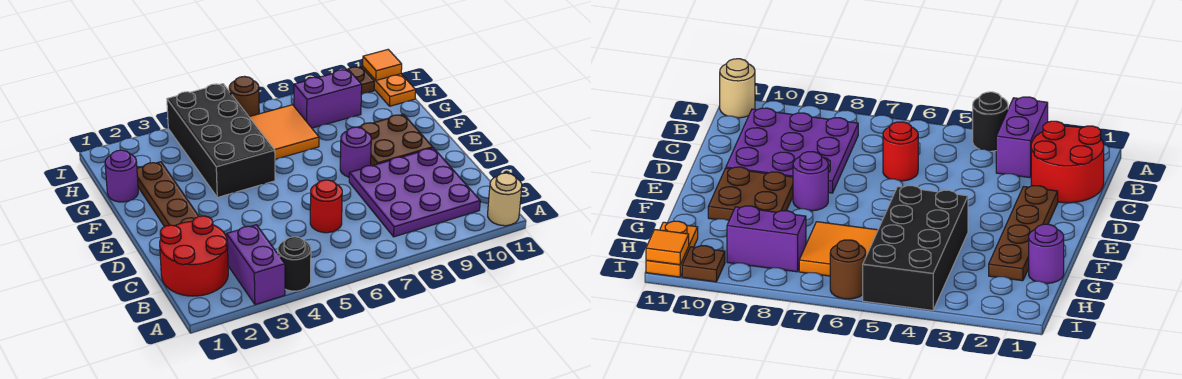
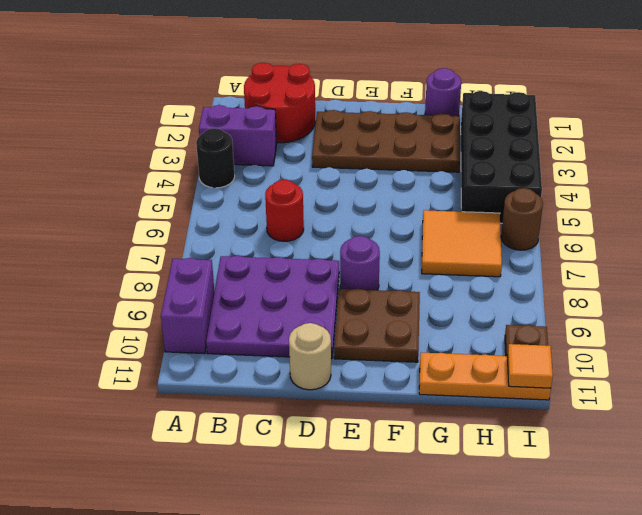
tan round brick A11 level 1 -> tan round brick D11 level 1
brown plate D2:G2 level 1 -> brown plate D2:G3 level 1
black brick F4:I5 level 1 -> black brick H2:I5 level 1
purple brick H8:H9 level 1 -> purple brick A9:A10 level 1
orange plate H11:I11 level 1 -> orange plate G11:I11 level 1

